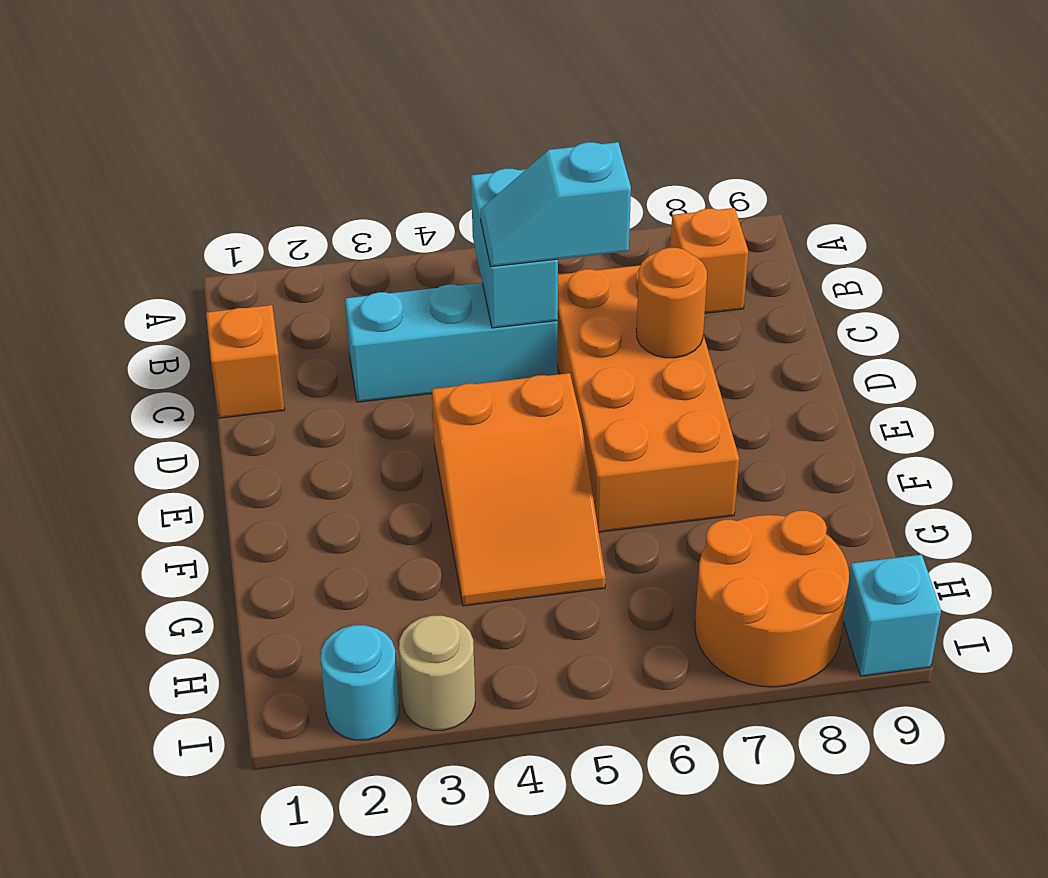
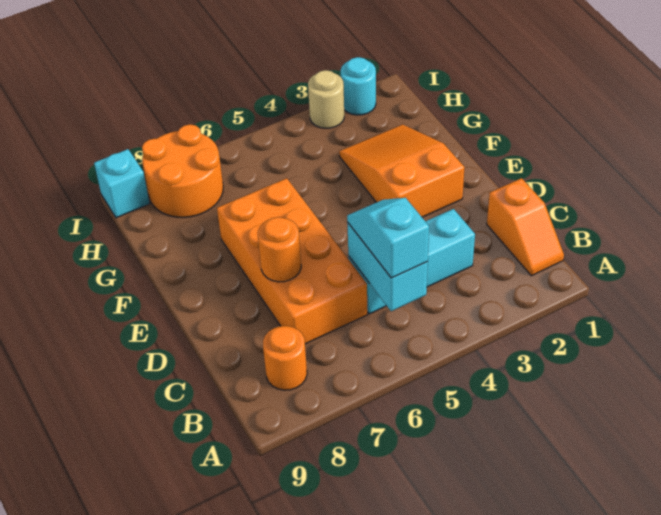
orange brick B8 level 1 -> orange round brick B8 level 1
cyan slope C5:C6 level 3 top 6 -> cyan slope B5:C5 level 3 top B
orange slope E4:G5 level 1 top E -> orange slope E2:G3 level 1 top E

